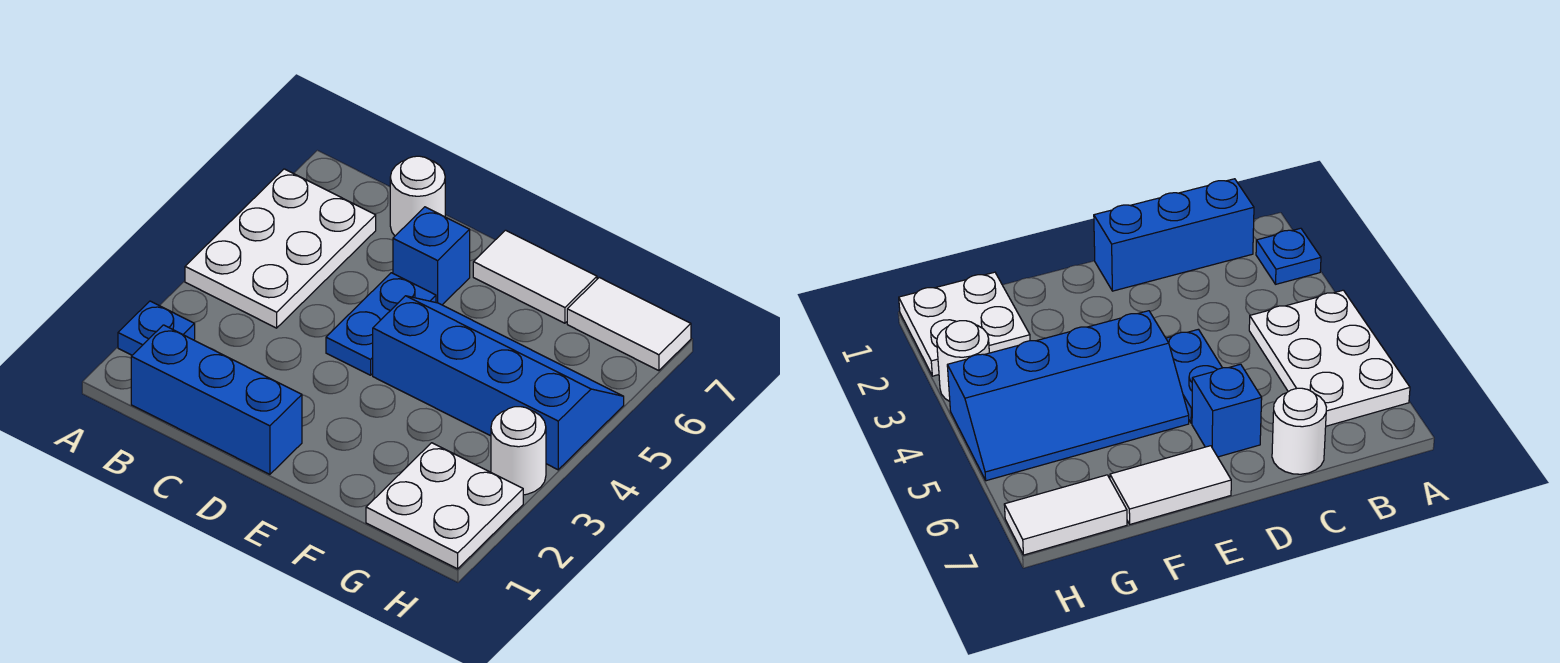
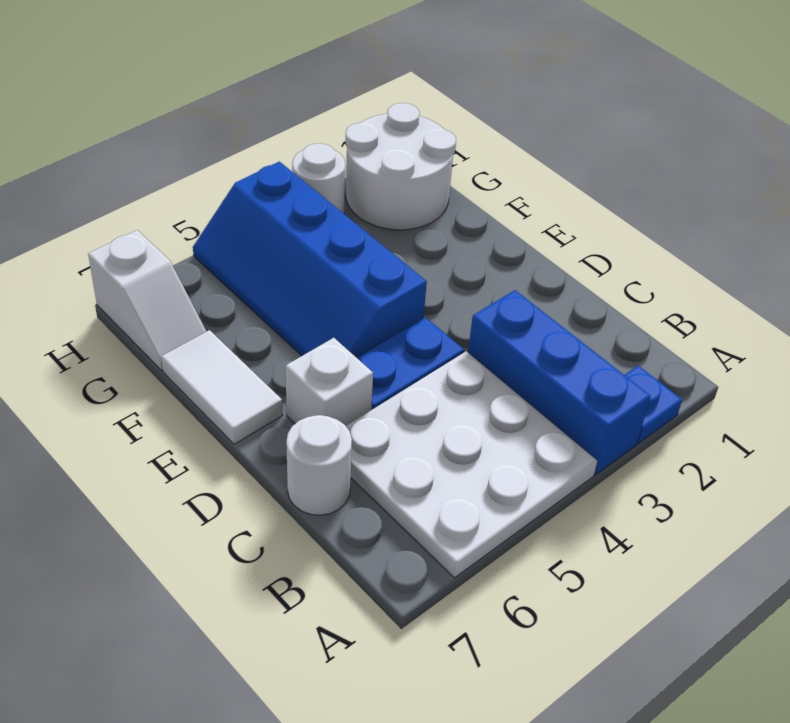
white plate A4:B6 level 1 -> white plate A4:C6 level 1
blue brick B1:D1 level 1 -> blue brick A3:C3 level 1
blue brick D6 level 1 -> white brick D6 level 1
white plate G1:H2 level 1 -> white round brick G1:H2 level 1
white tile G7:H7 level 1 -> white slope G7:H7 level 1 top H

